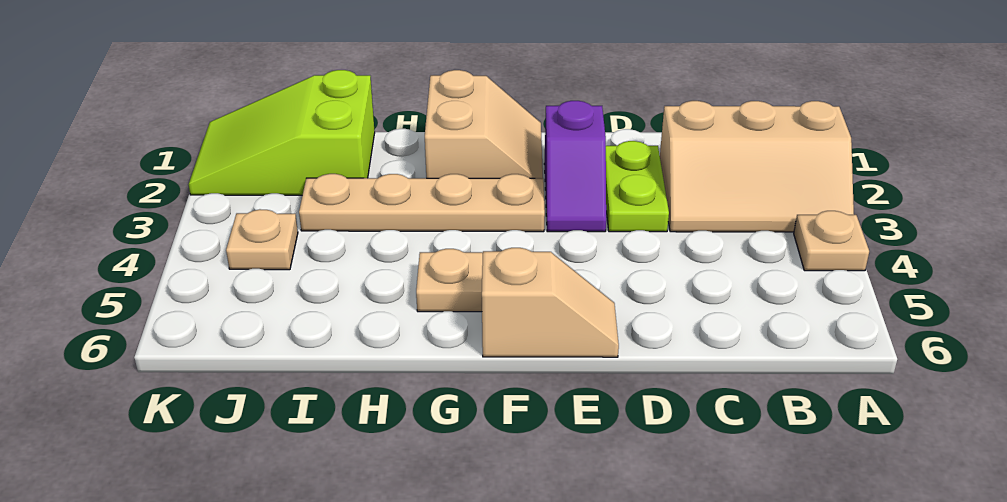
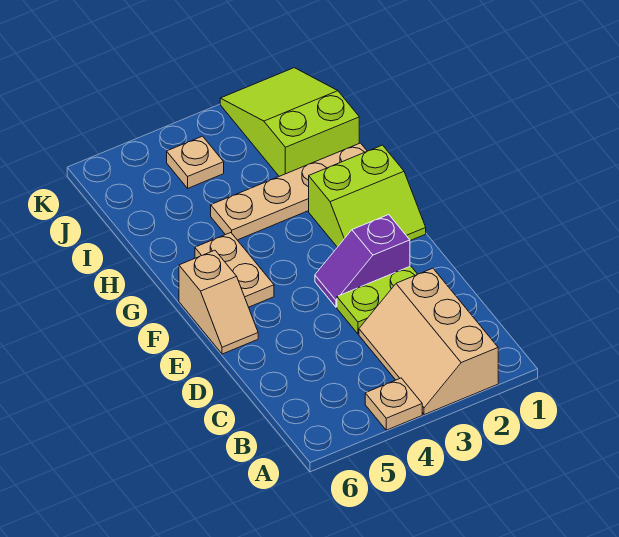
tan slope F1:G2 level 1 top G -> lime slope F1:G2 level 1 top G
tan plate F3:I3 level 1 -> tan plate H1:H4 level 1

